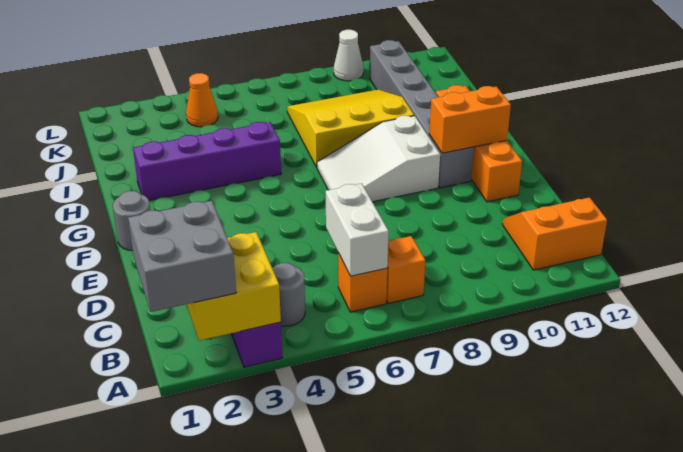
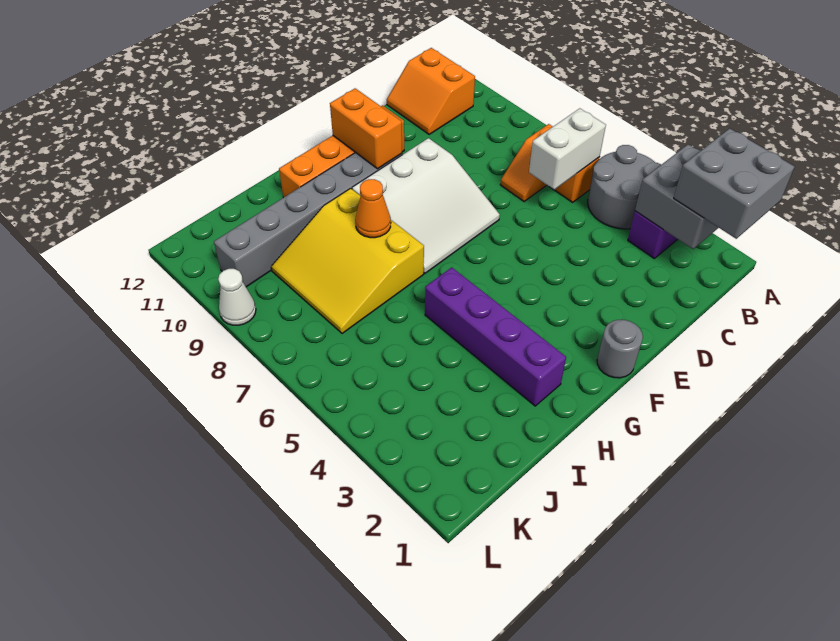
yellow brick A2:B3 level 2 -> grey brick A2:B3 level 2
grey round brick B4 level 1 -> grey round brick A4:B5 level 1
white slope F7:G9 level 1 top 9 -> white slope E7:G9 level 1 top 9
orange cone K4 level 1 -> orange cone H8 level 2

